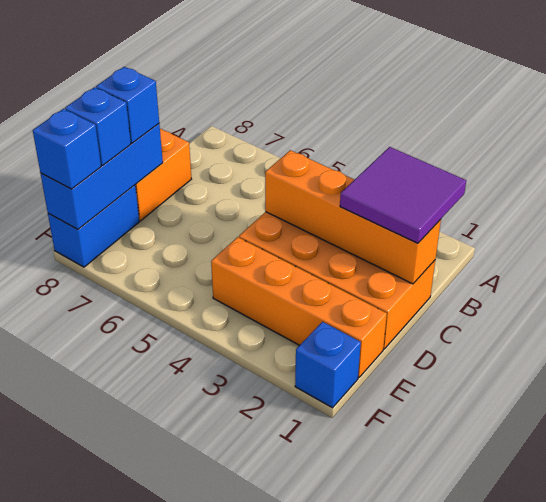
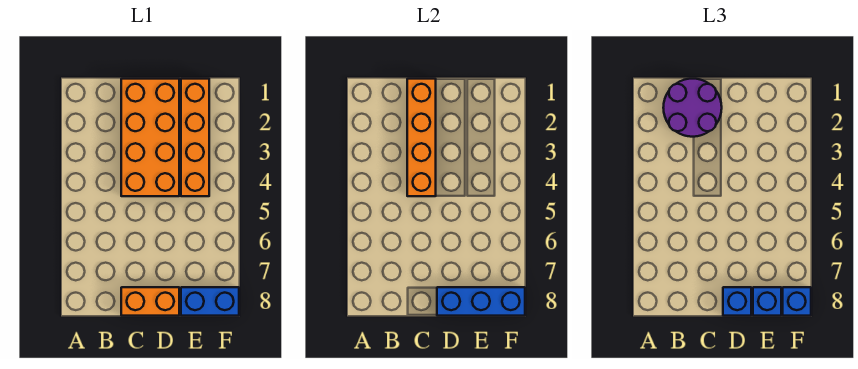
purple tile B1:C2 level 3 -> purple round brick B1:C2 level 3
blue brick F1 level 1 -> none

